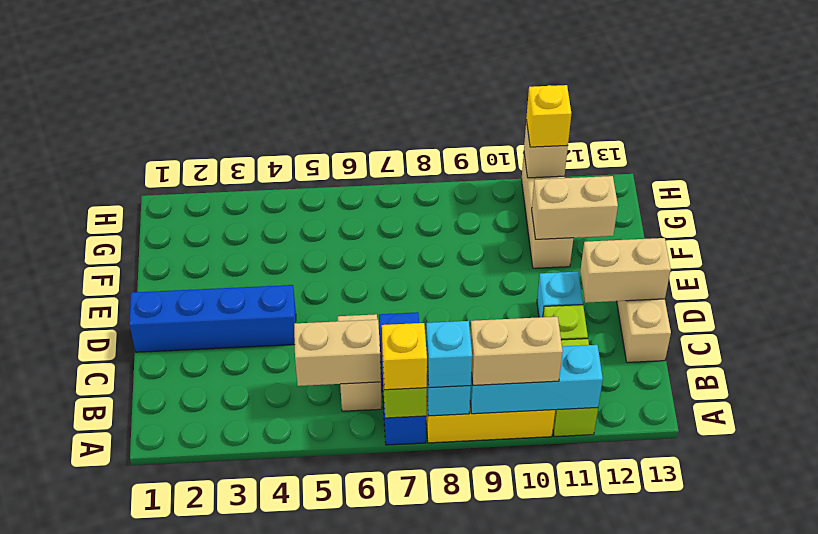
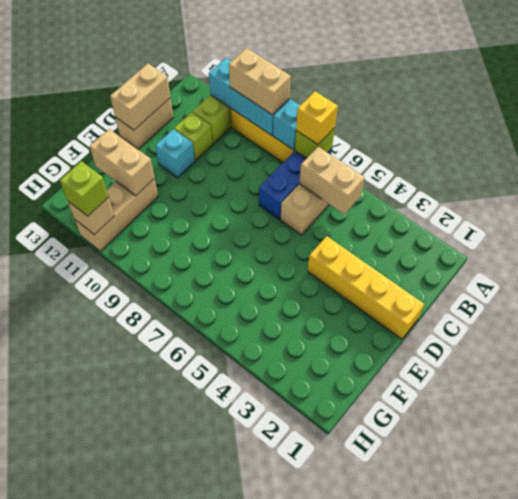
cyan brick A8 level 3 -> none
blue brick D1:D4 level 1 -> yellow brick D1:D4 level 1
tan brick D12:D13 level 2 -> tan brick C13:D13 level 2
yellow brick H11 level 3 -> lime brick H11 level 3

